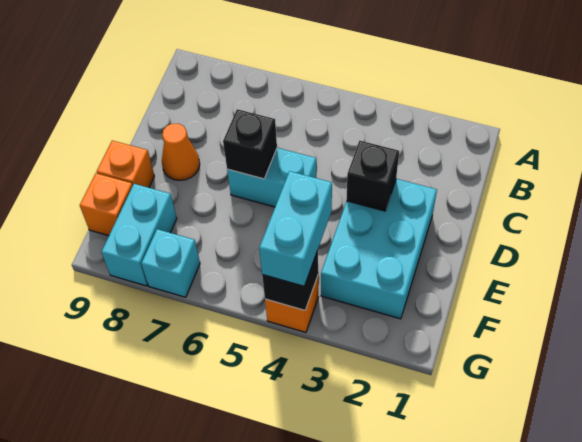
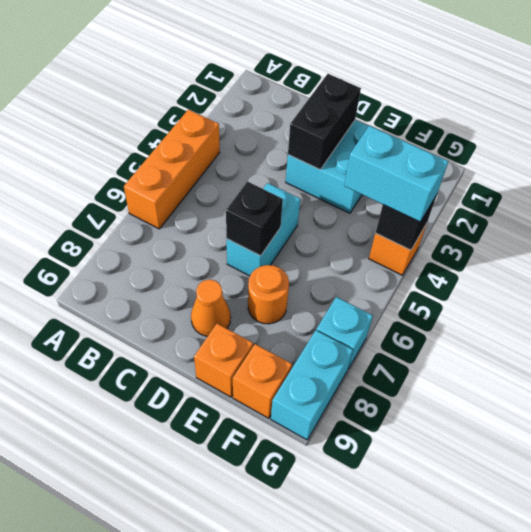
none -> orange brick A4:A6 level 1
cyan brick D2:F3 level 1 -> cyan brick D2:E3 level 1
black brick D3 level 2 -> black brick D2:D3 level 2
none -> orange round brick E7 level 1
cyan brick F8:G8 level 1 -> cyan brick G8:G9 level 1

